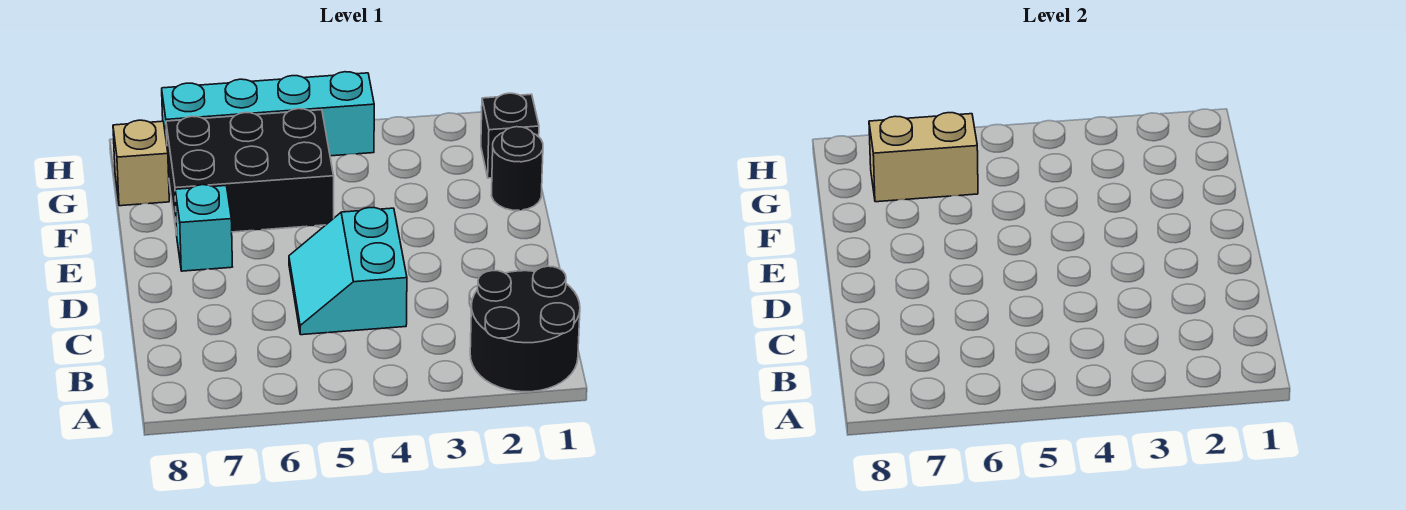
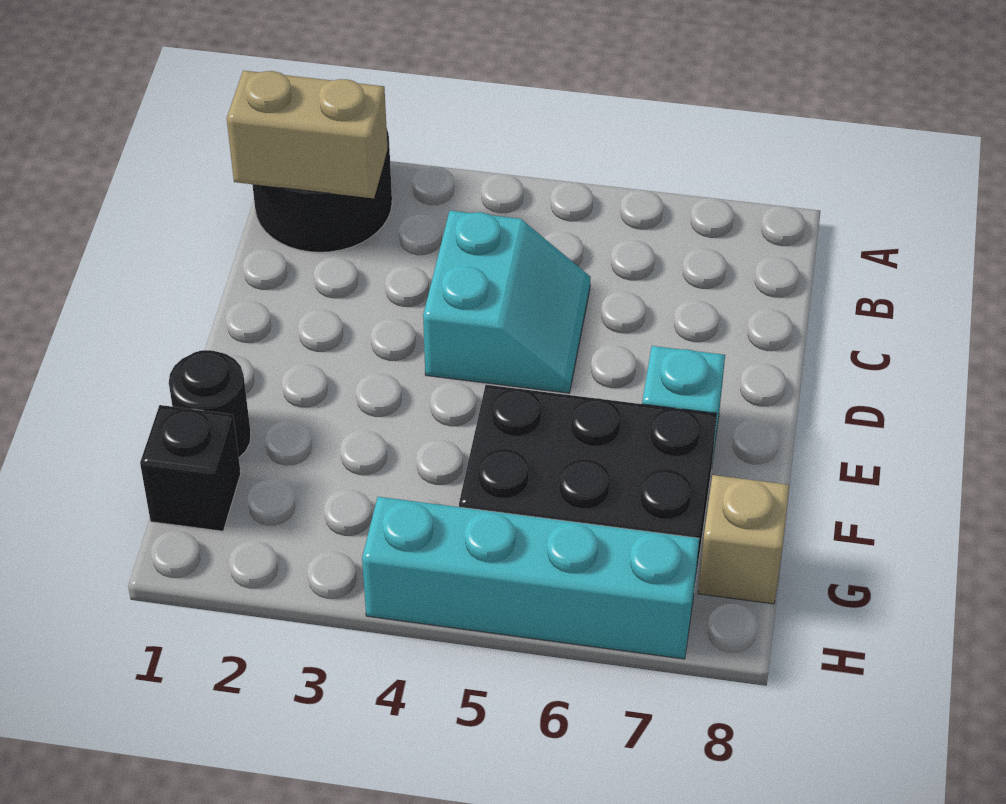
tan brick G6:G7 level 2 -> tan brick B1:B2 level 2

